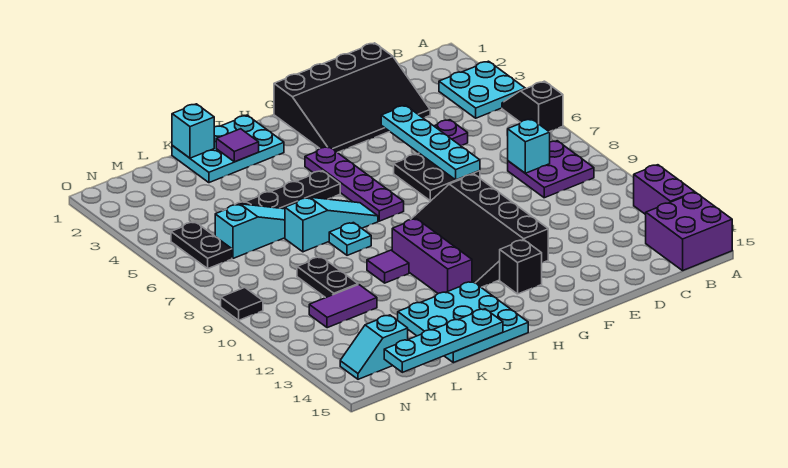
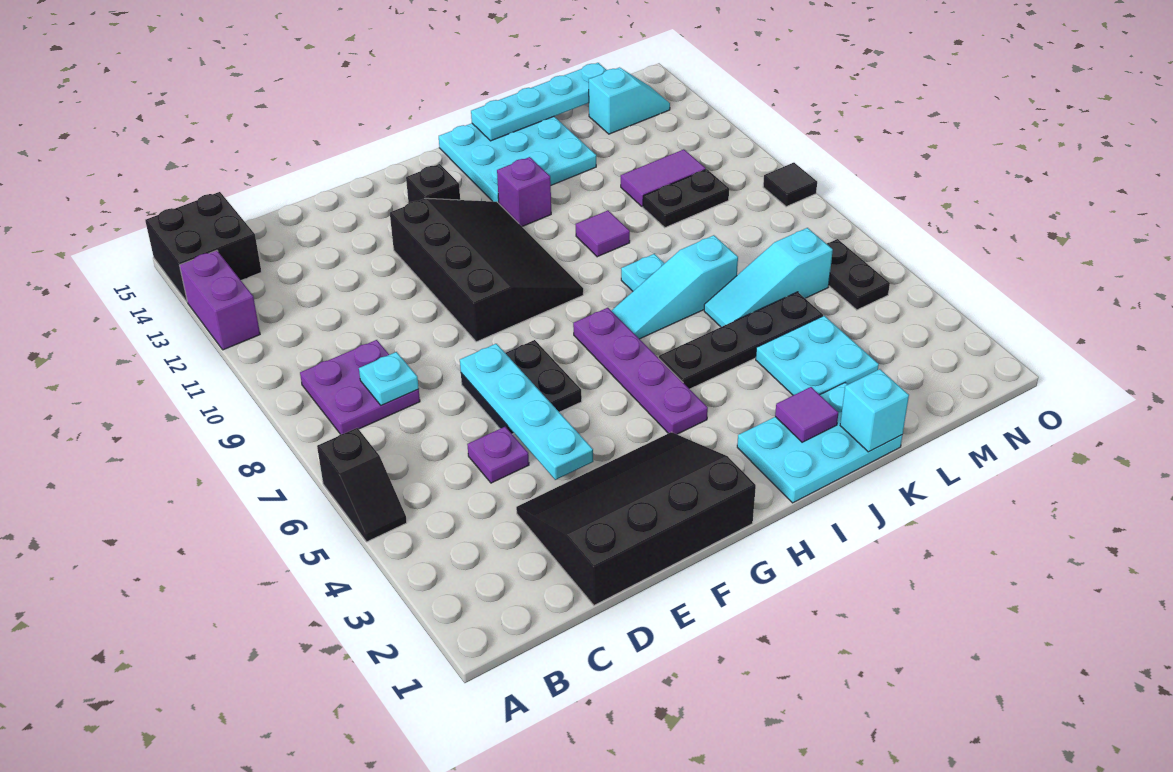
cyan plate A3:B4 level 1 -> cyan plate K3:L4 level 1
purple brick A14:B15 level 1 -> black brick A14:B15 level 1
cyan brick C8 level 2 -> cyan plate C8 level 2
purple brick I10:I12 level 1 -> purple brick I12 level 1
black plate L9:L10 level 1 -> black plate L10:M10 level 1

